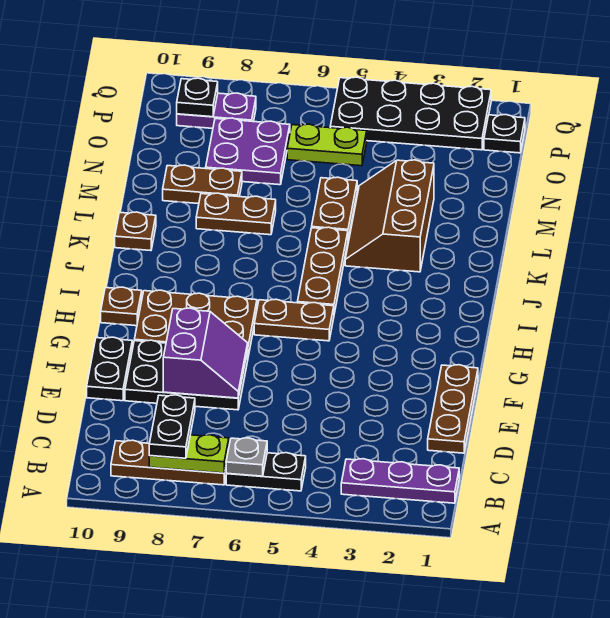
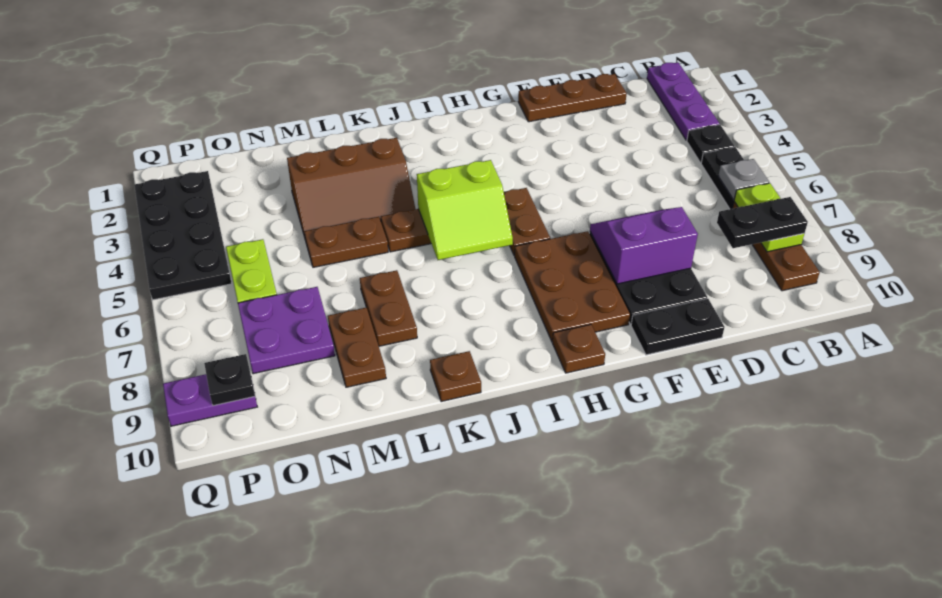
none -> lime slope I5:J6 level 2 top 5
black plate P1 level 1 -> black plate B4 level 1
purple plate P8:P9 level 1 -> purple plate P9:Q9 level 1

